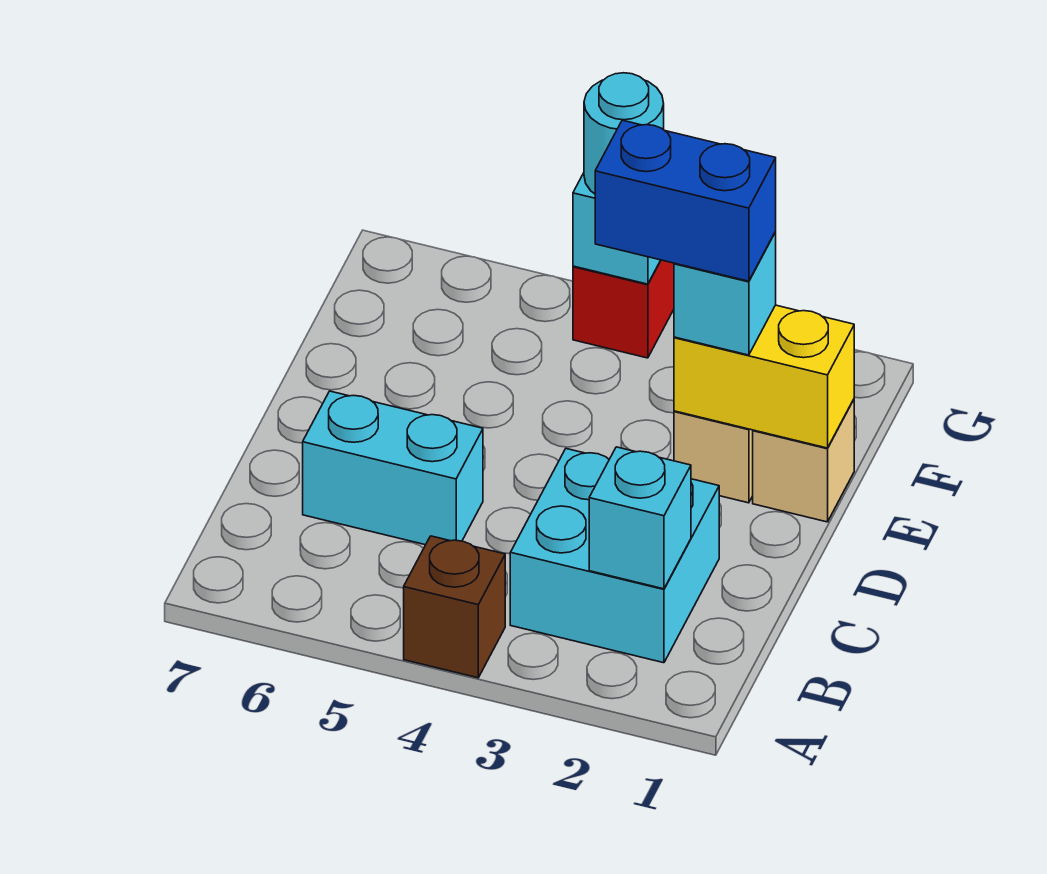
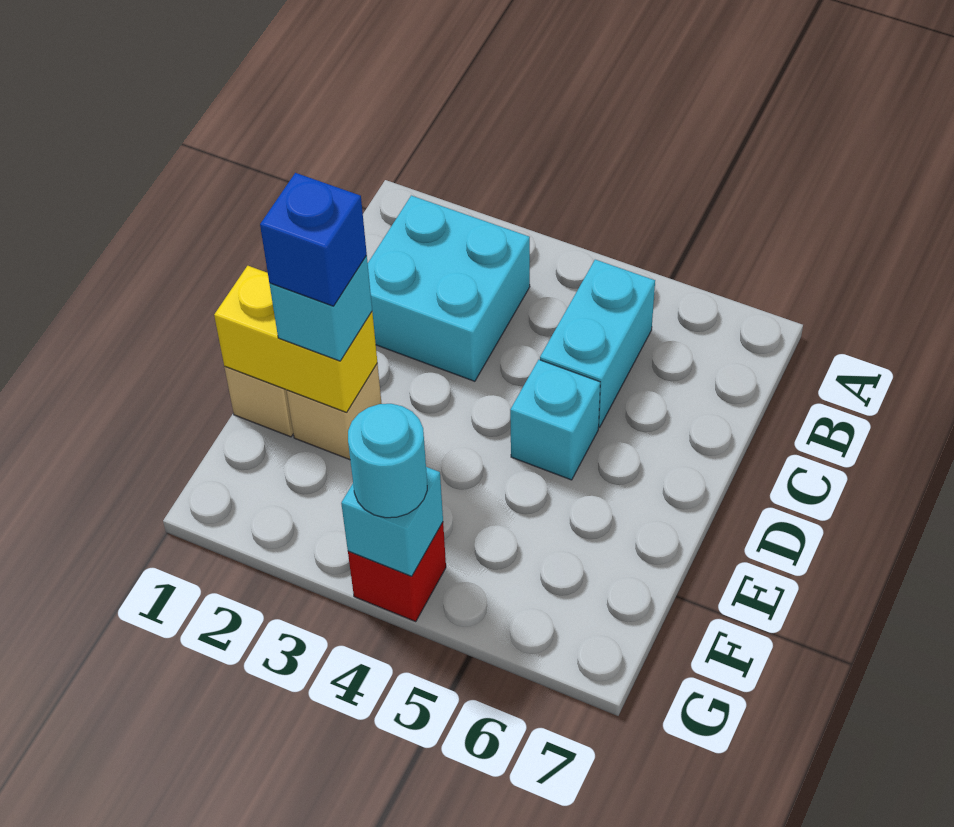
brown brick A4 level 1 -> none
cyan brick B2 level 2 -> cyan brick D5 level 1
cyan brick C5:C6 level 1 -> cyan brick B5:C5 level 1
blue brick E2:E3 level 4 -> blue brick E2 level 4

